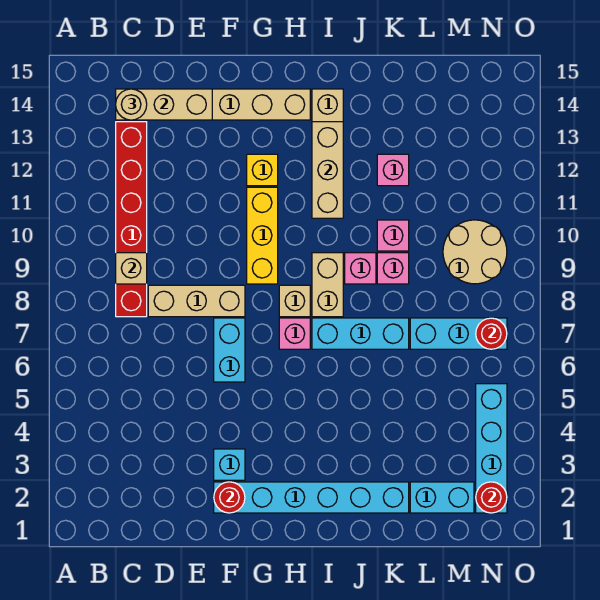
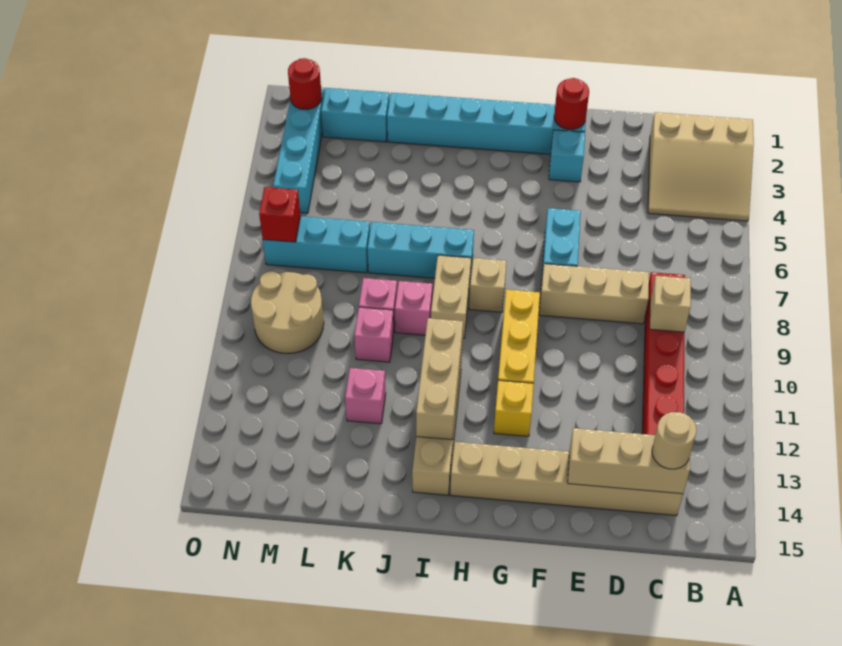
none -> tan slope A2:C4 level 1 top 2
pink brick H7 level 1 -> none
red round brick N7 level 2 -> red brick N7 level 2

